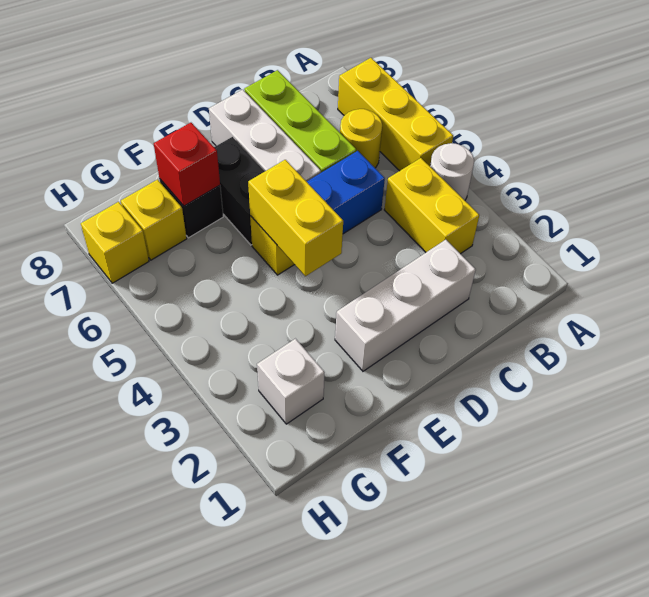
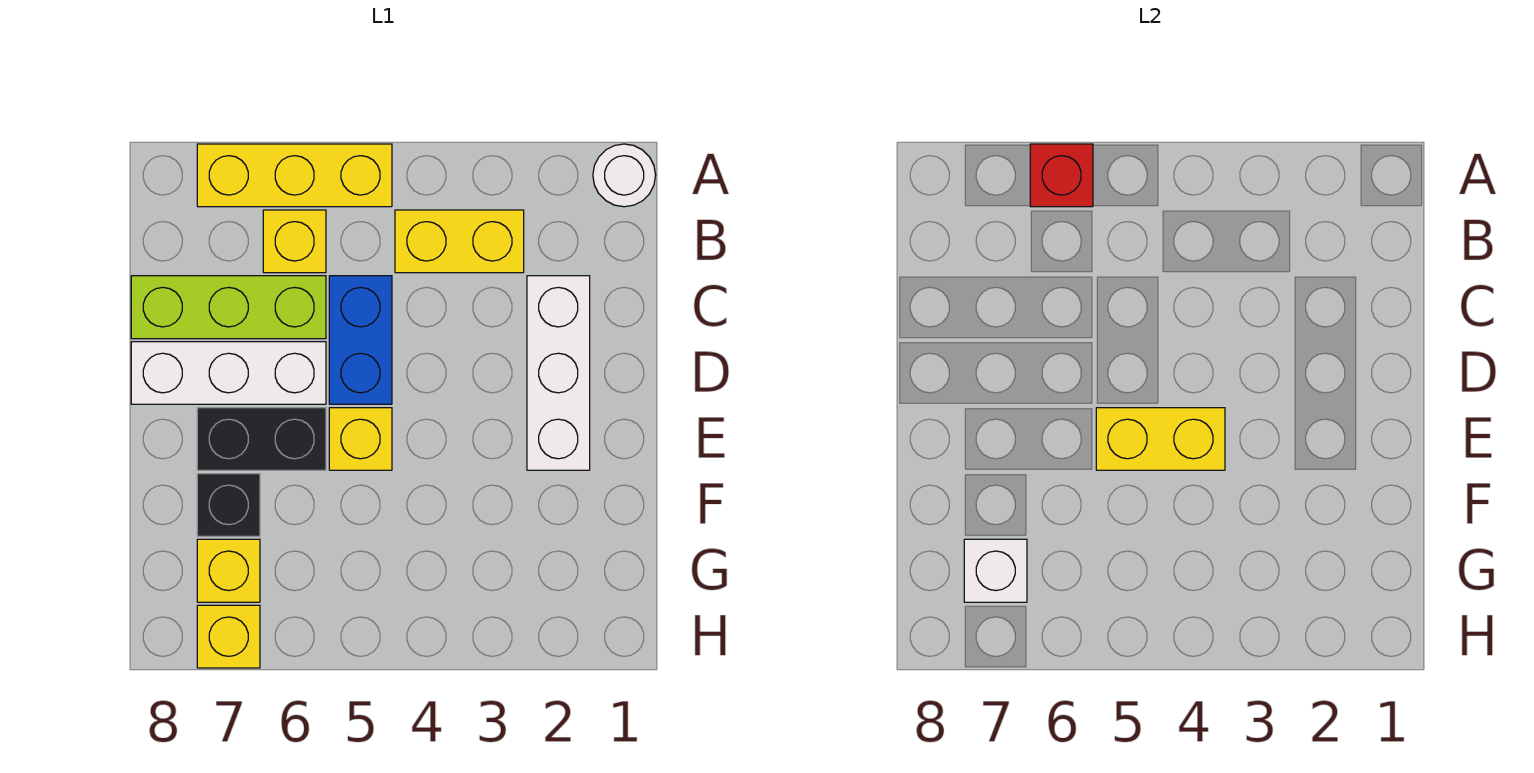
white round brick A4 level 1 -> white round brick A1 level 1
yellow round brick B6 level 1 -> yellow brick B6 level 1
red brick F7 level 2 -> red brick A6 level 2
white brick G2 level 1 -> white brick G7 level 2

